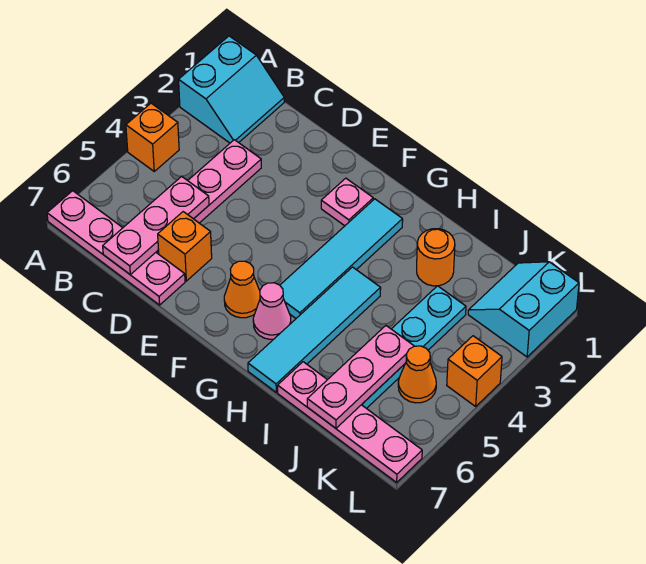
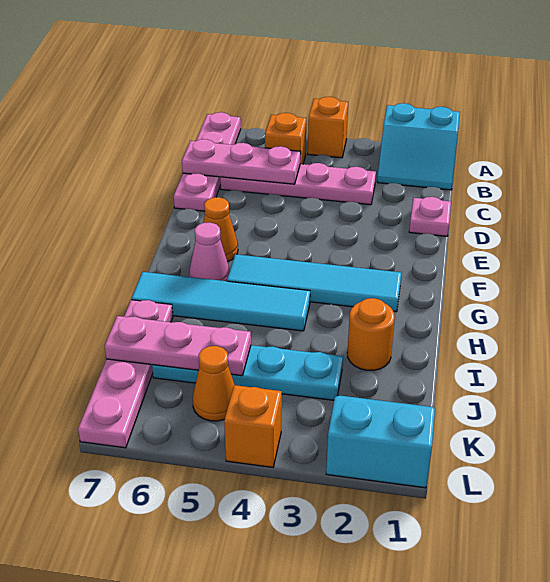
orange brick D6 level 1 -> orange brick B5 level 1
pink plate F2 level 1 -> pink plate D1 level 1

